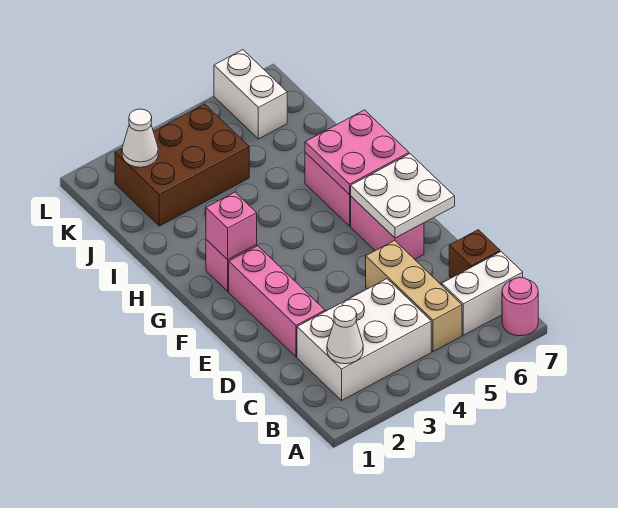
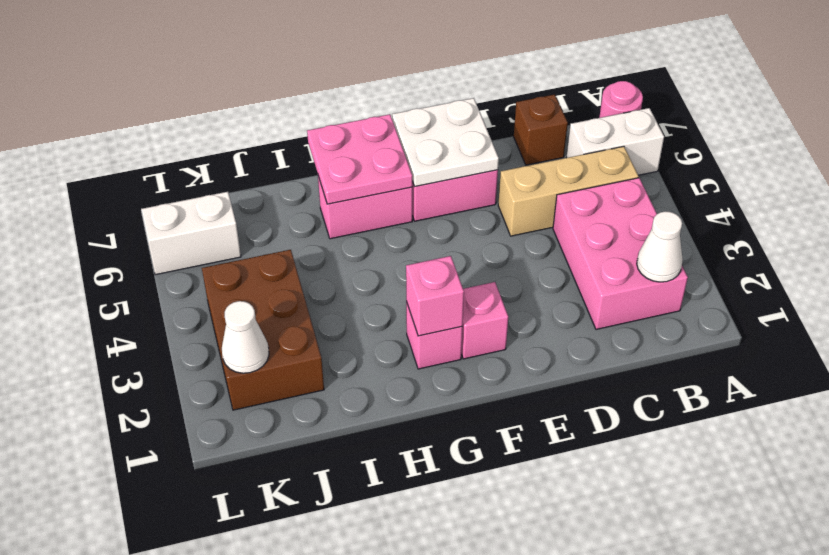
white brick B2:C4 level 1 -> pink brick B2:C4 level 1
white brick B6:B7 level 1 -> white brick A6:B6 level 1
pink brick D2:F2 level 1 -> pink brick F2 level 1

